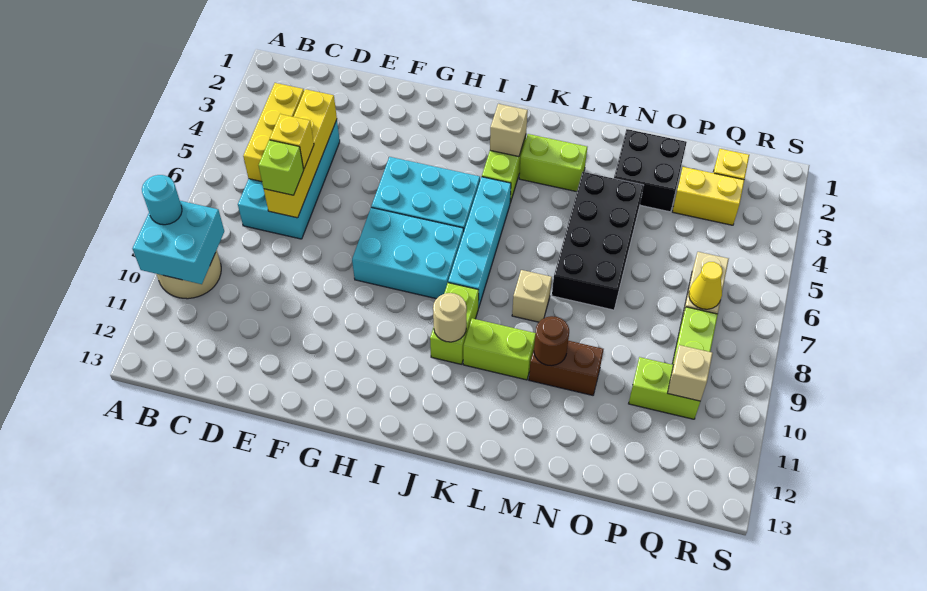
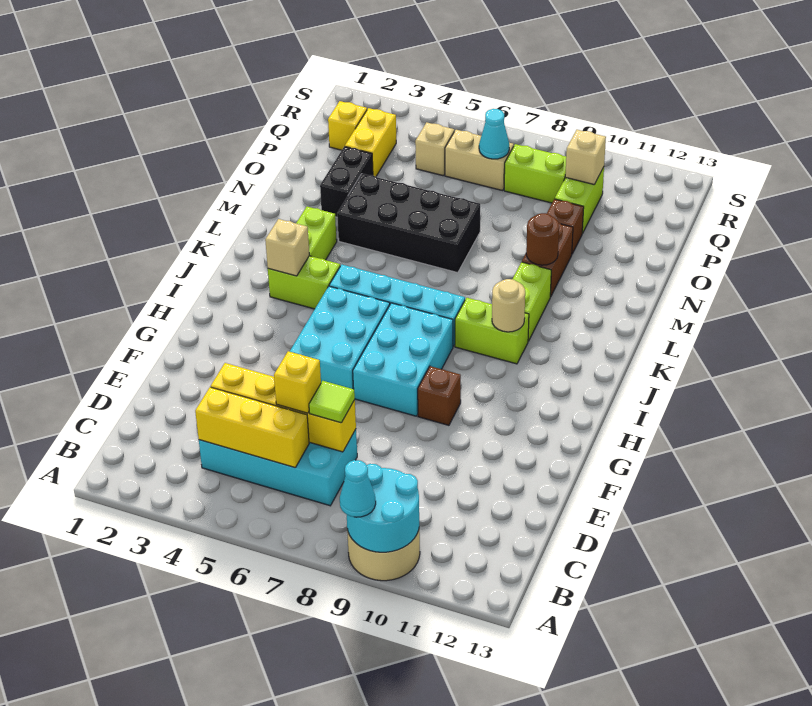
cyan brick A9:B10 level 2 -> cyan round brick A9:B10 level 2
cyan round brick A9 level 3 -> cyan cone A9 level 3
lime brick D7 level 3 -> lime tile D7 level 3
none -> brown brick G9 level 1
tan brick L8 level 1 -> tan brick Q5 level 1
black brick N2:O3 level 1 -> black brick N3:O3 level 1
none -> brown brick O10 level 1
yellow cone Q7 level 2 -> cyan cone Q7 level 2

